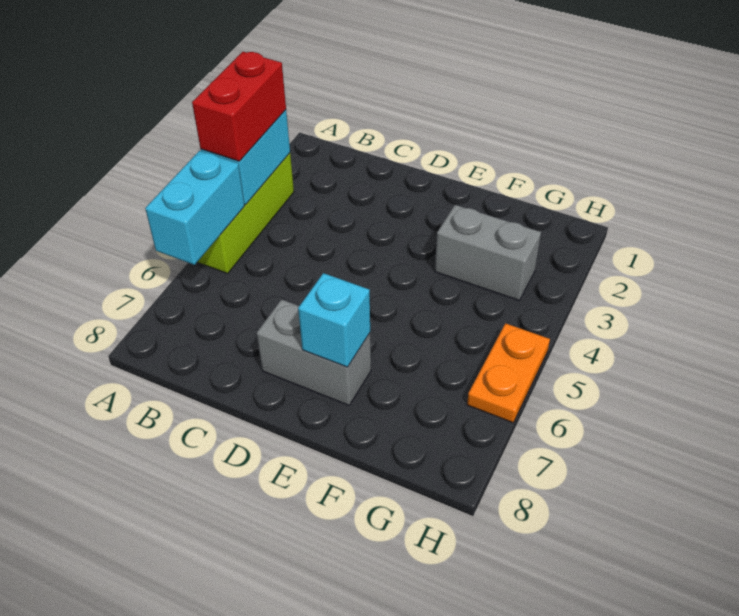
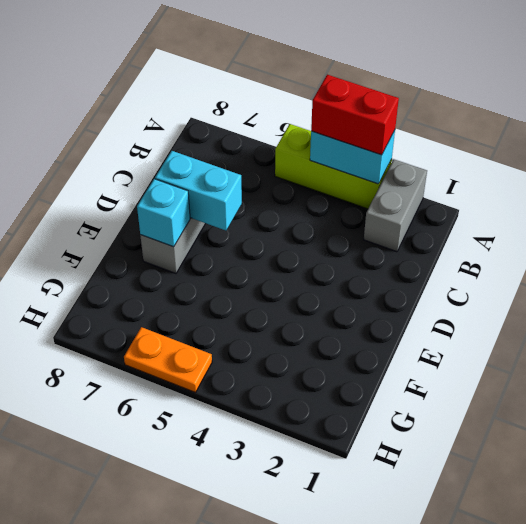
cyan brick A5:A6 level 2 -> cyan brick D6:D7 level 2
grey brick F3:G3 level 1 -> grey brick A2:B2 level 1

